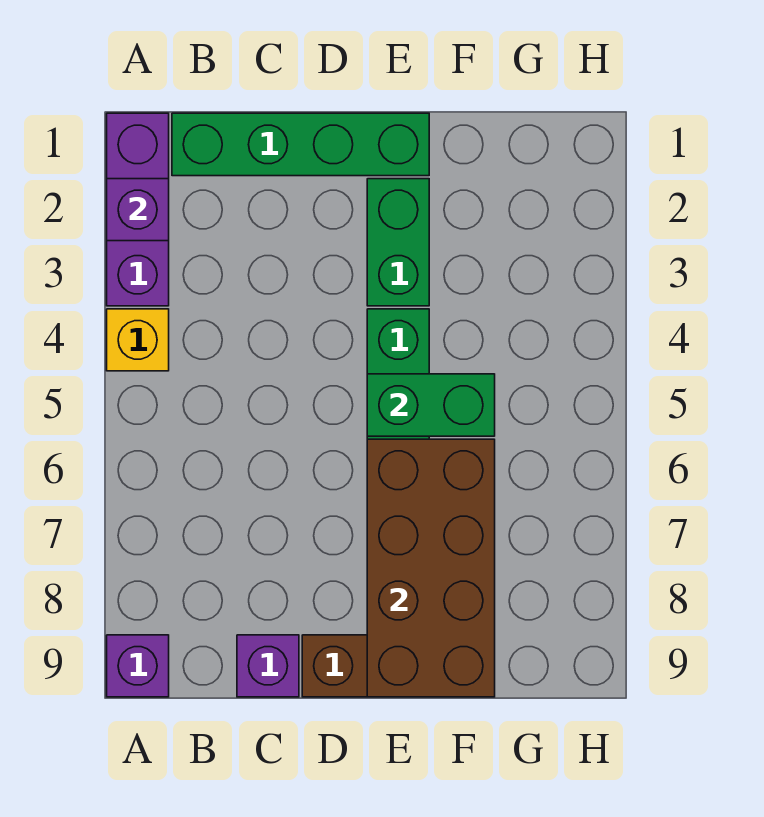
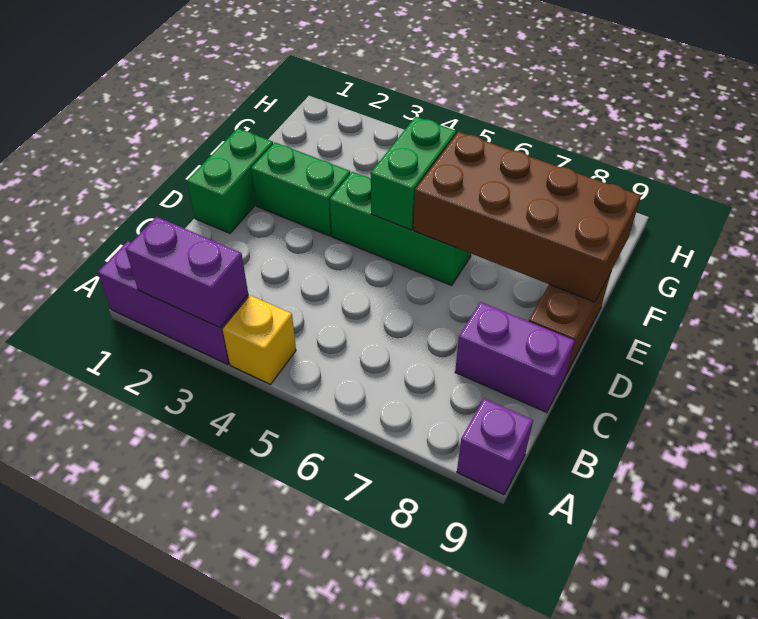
purple brick A2 level 2 -> purple brick A2:A3 level 2
green brick B1:E1 level 1 -> green brick D1:E1 level 1
purple brick C9 level 1 -> purple brick C8:C9 level 1

